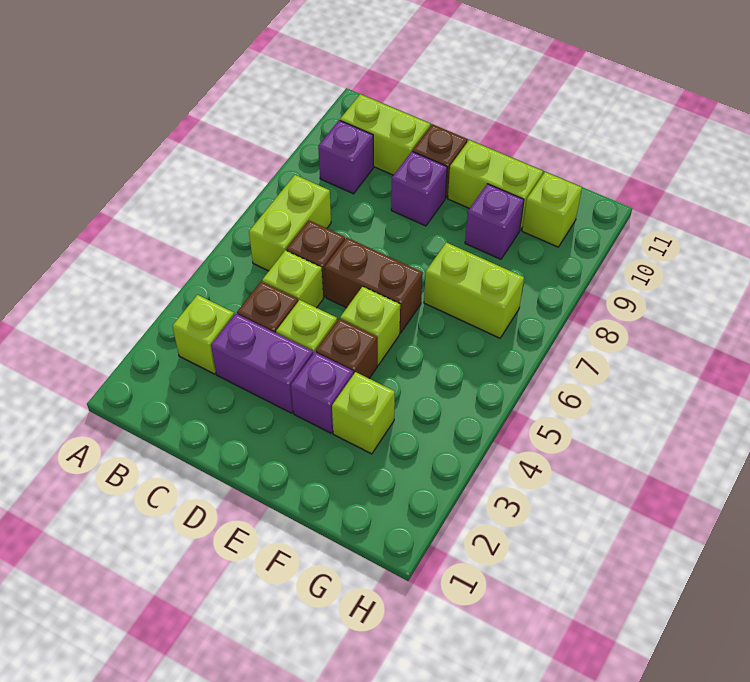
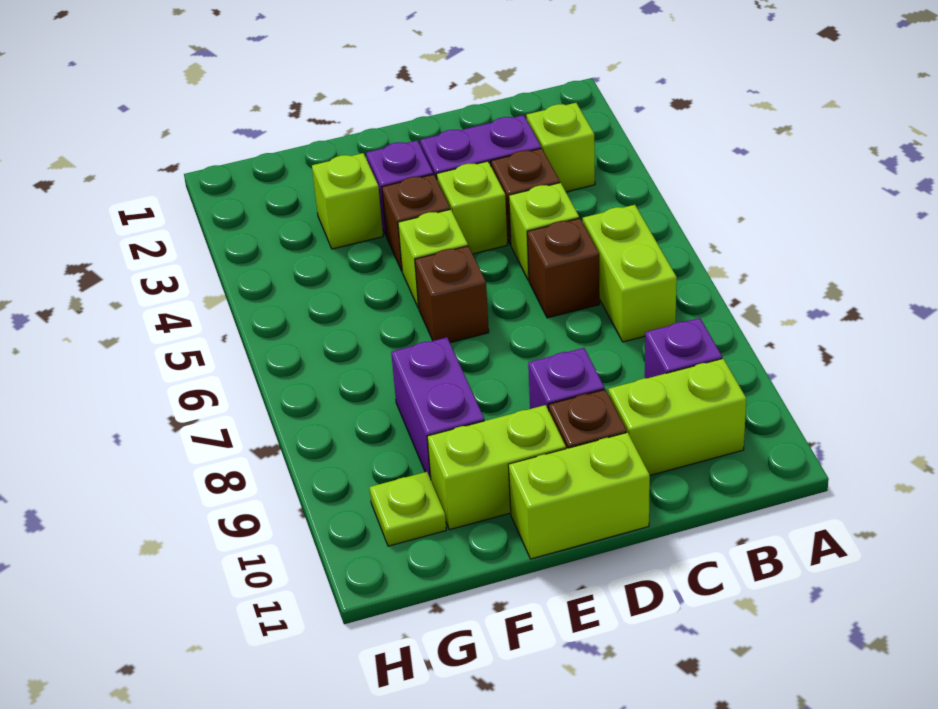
brown brick D6:E6 level 1 -> brown brick E6 level 1
lime brick F7:G7 level 1 -> lime brick D11:E11 level 1
purple brick F9 level 1 -> purple brick F8:F9 level 1
lime brick G10 level 1 -> lime plate G10 level 1

